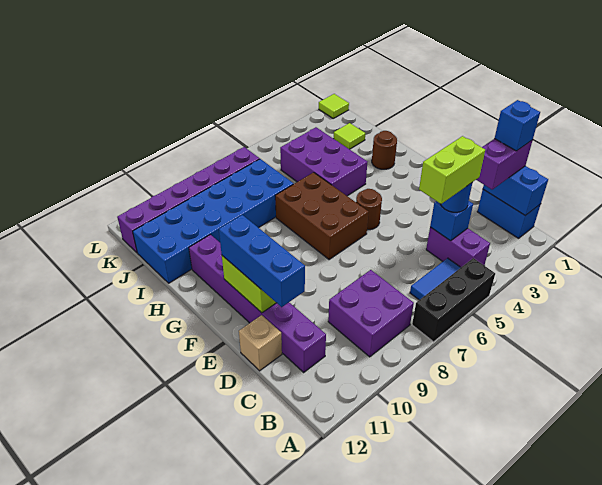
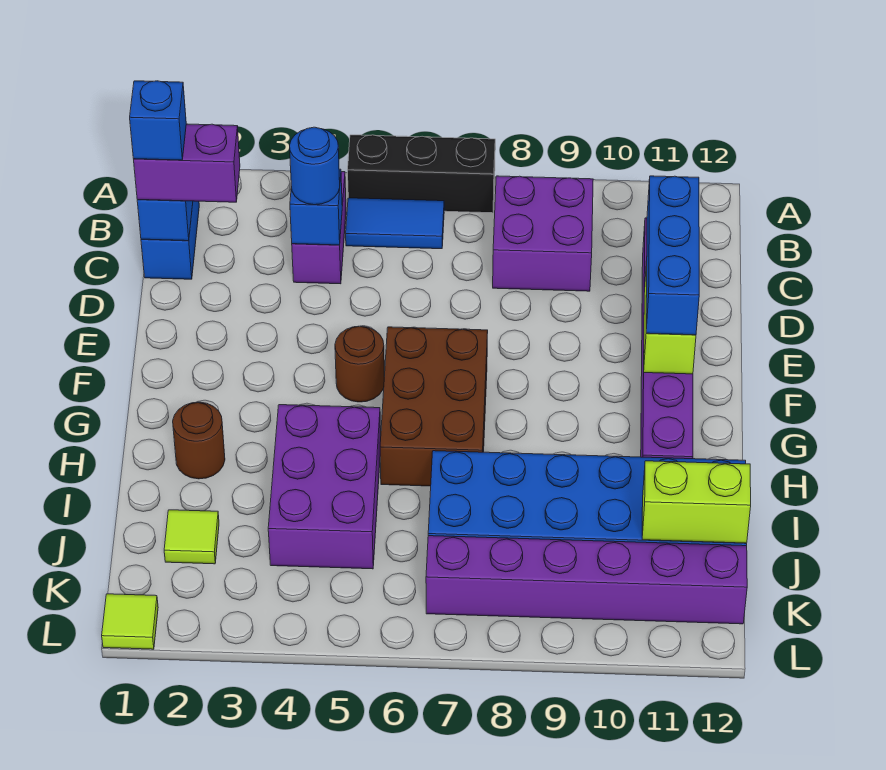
lime brick C4:C5 level 4 -> lime brick J11:J12 level 2
tan brick D12 level 1 -> none

